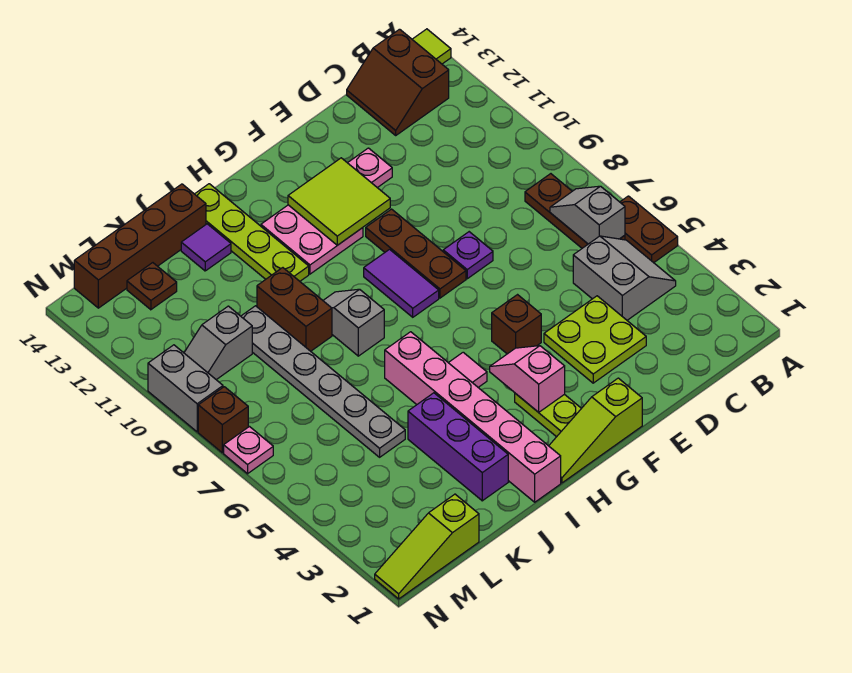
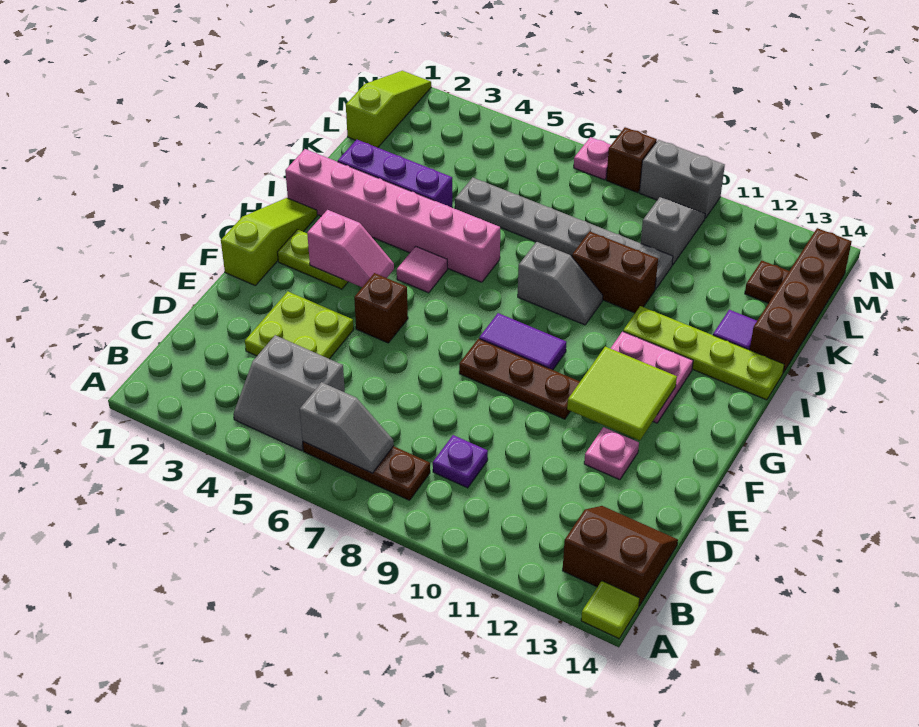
brown plate A5:A6 level 1 -> none
purple plate E8 level 1 -> purple plate C9 level 1

